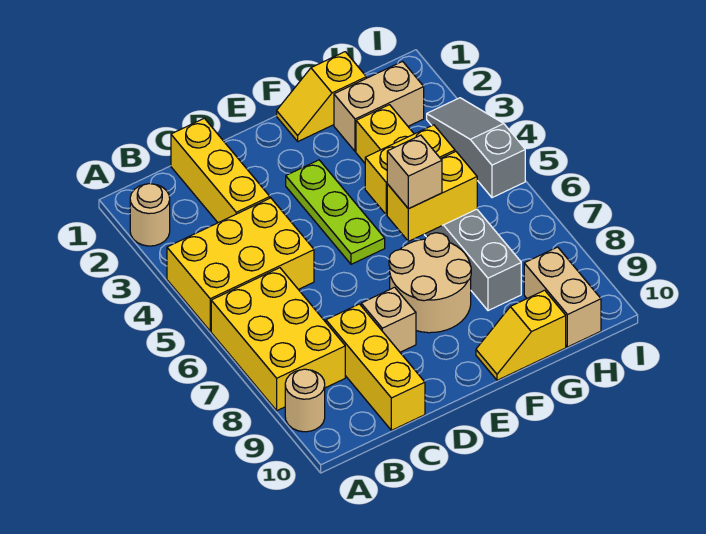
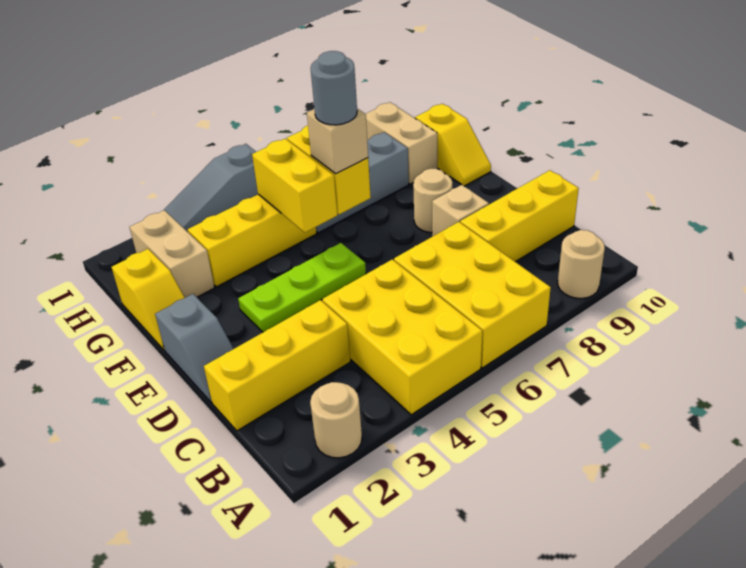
yellow brick A6:B8 level 1 -> yellow brick A6:C7 level 1
none -> grey slope D1:E1 level 1 top E
tan round brick E7:F8 level 1 -> tan round brick E8 level 1
none -> grey round brick F6 level 4
tan brick H9:H10 level 1 -> tan brick G9:H9 level 1

